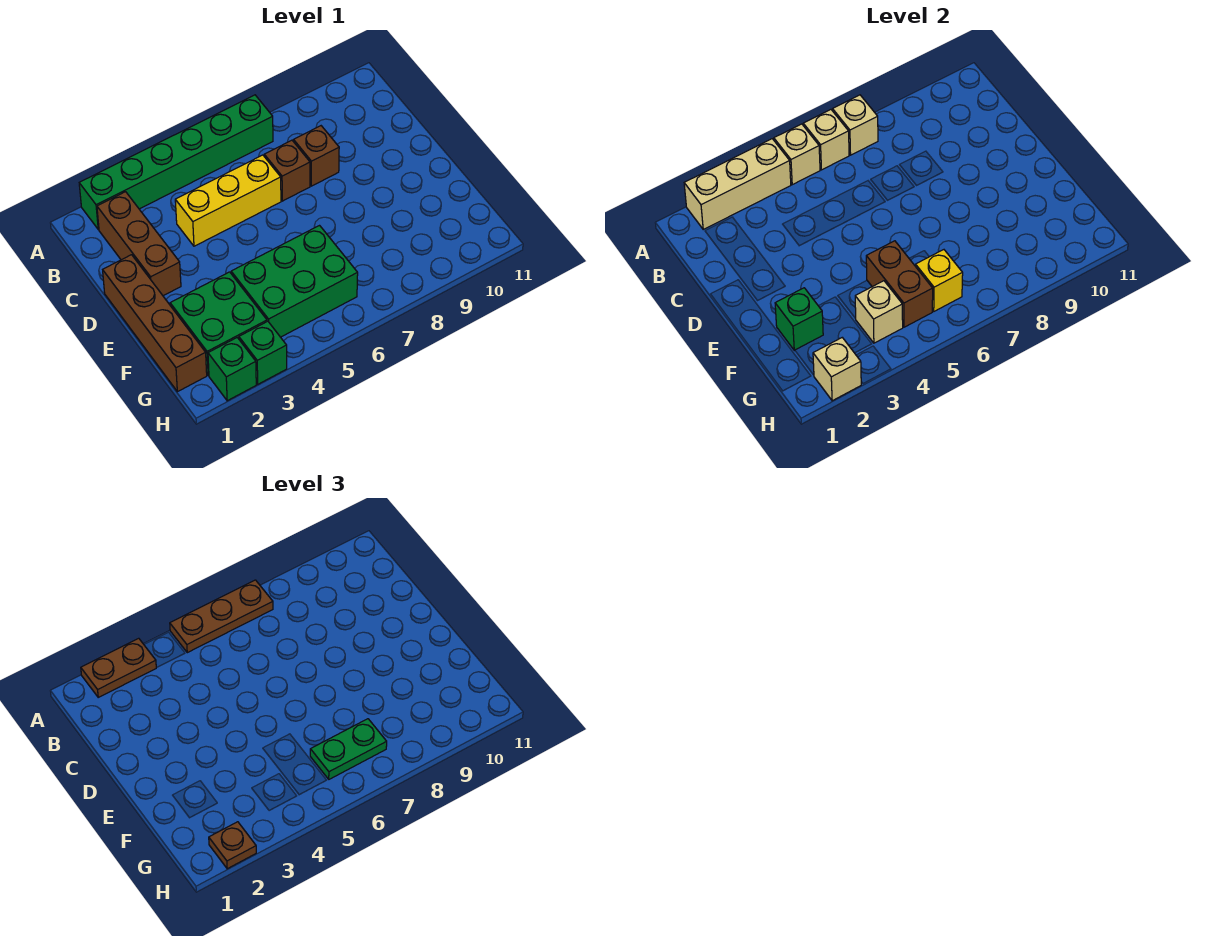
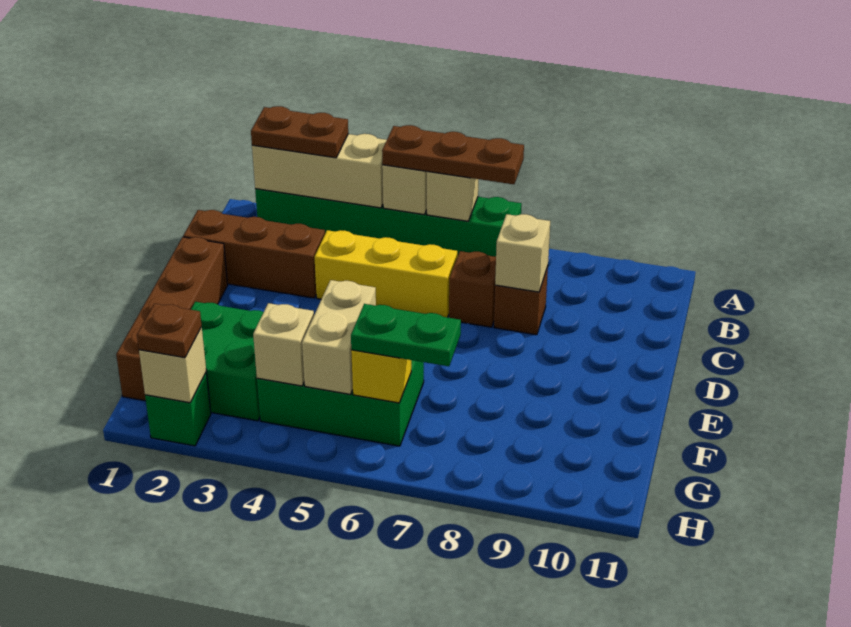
tan brick A7 level 2 -> tan brick C8 level 2
brown brick B2:D2 level 1 -> brown brick C1:C3 level 1
green brick F2 level 2 -> none
brown brick F5:G5 level 2 -> tan brick F5:G5 level 2
green brick H3 level 1 -> none

